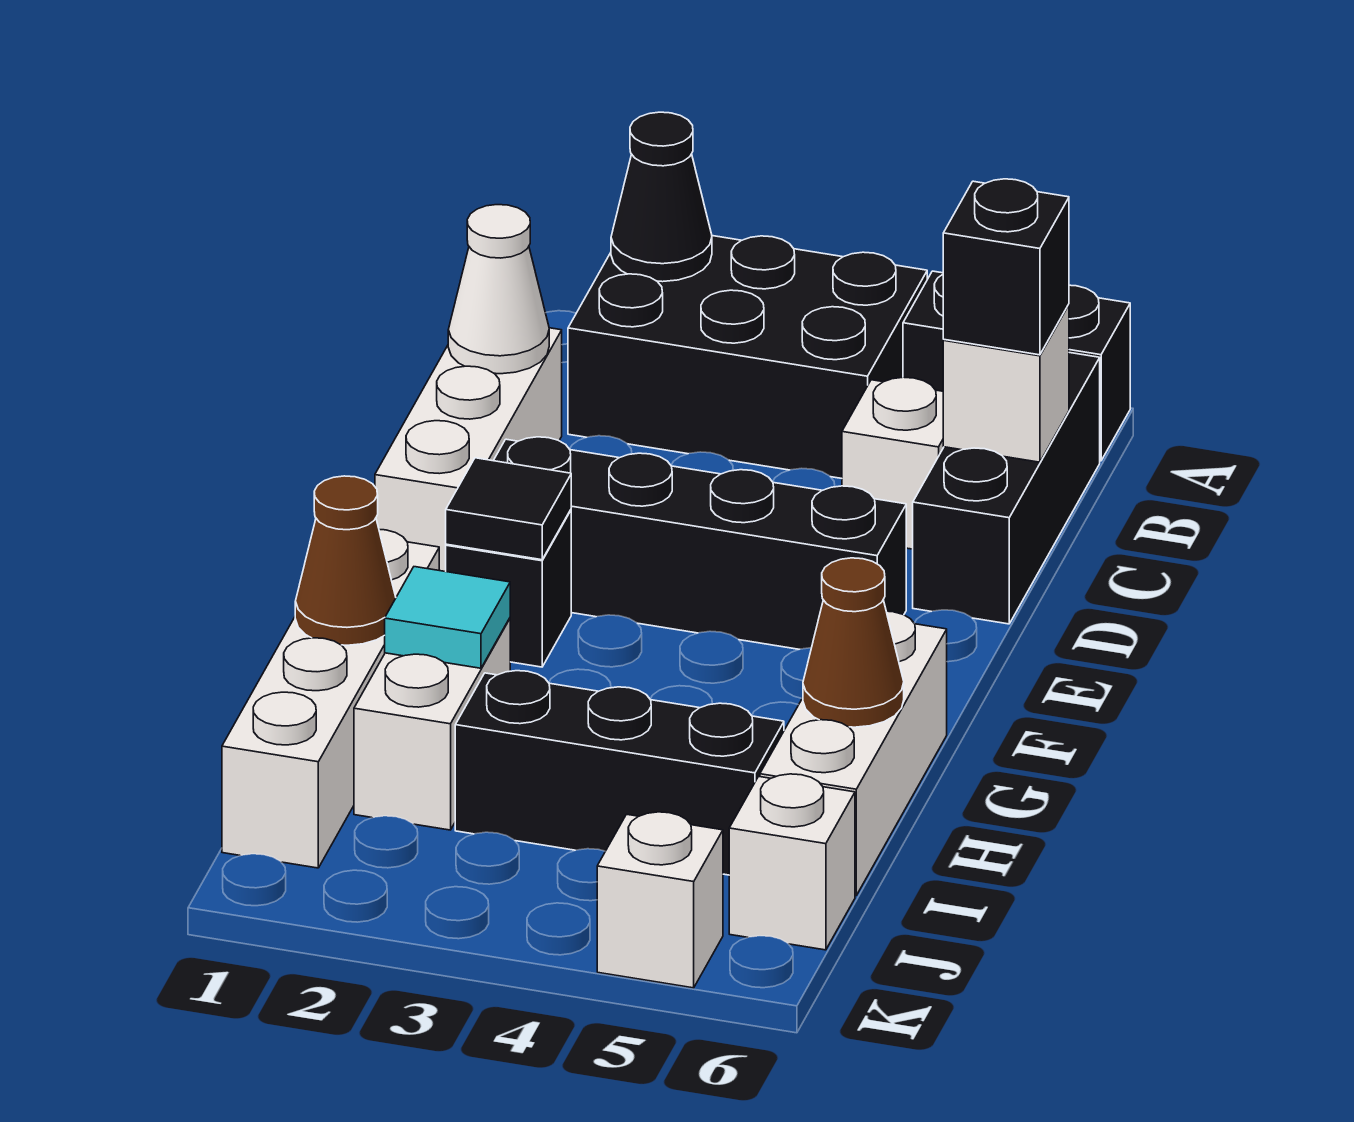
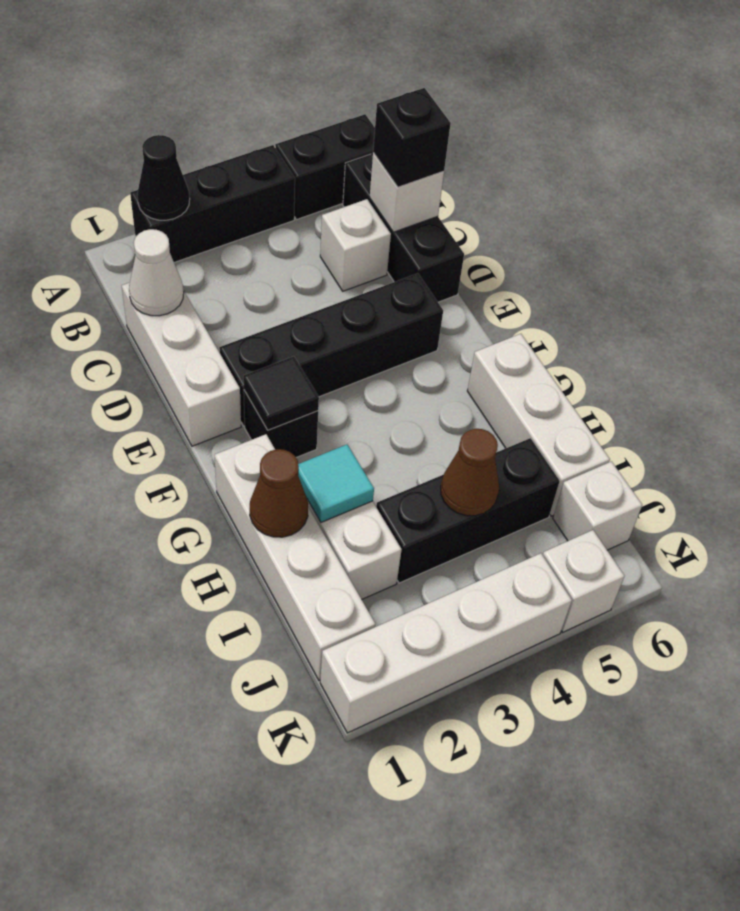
black brick A2:B4 level 1 -> black brick A2:A4 level 1
brown cone H6 level 2 -> brown cone I4 level 2
none -> white brick K1:K4 level 1

